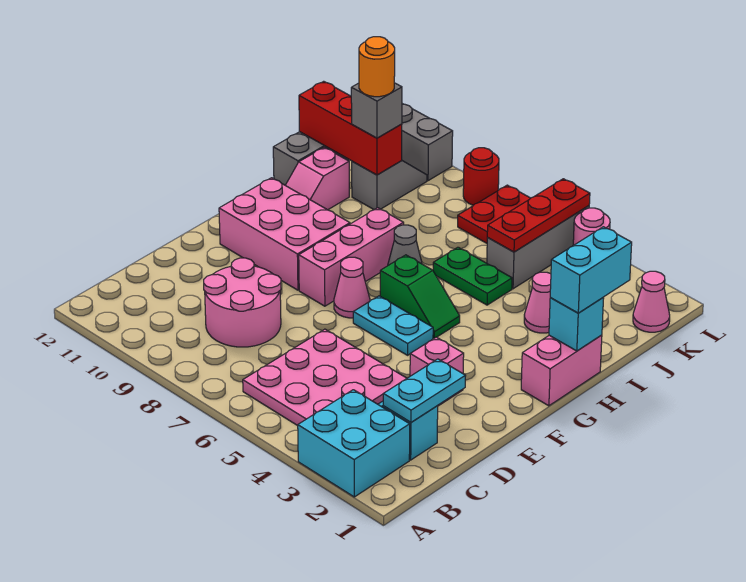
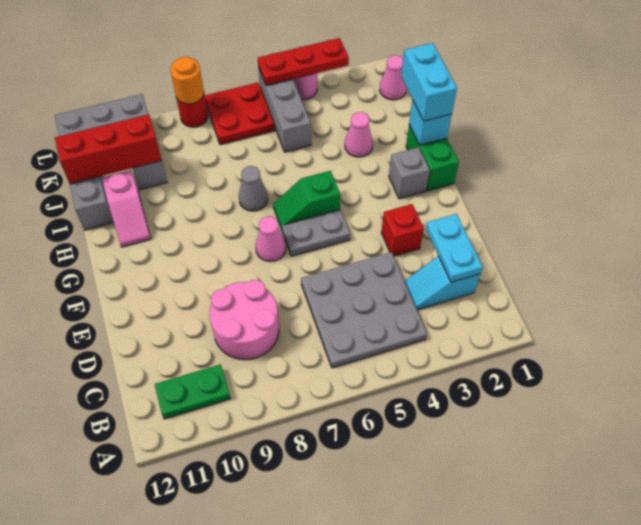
cyan brick A2:B3 level 1 -> none
pink plate B4:D6 level 1 -> grey plate B4:D6 level 1
pink brick E3 level 1 -> red brick E3 level 1
cyan plate F5:F6 level 1 -> grey plate F5:F6 level 1
pink brick F8:H8 level 1 -> none
pink brick F9:G11 level 1 -> none
pink brick G1:H1 level 1 -> green brick G1:H1 level 1
green slope G5:G6 level 1 top 6 -> green slope G5:G6 level 1 top 5
green plate I5:I6 level 1 -> green plate B10:B11 level 1
red plate J5:L5 level 2 -> red plate L3:L5 level 2
grey brick J10 level 3 -> grey brick G2 level 1
orange round brick J10 level 4 -> orange round brick L8 level 2

